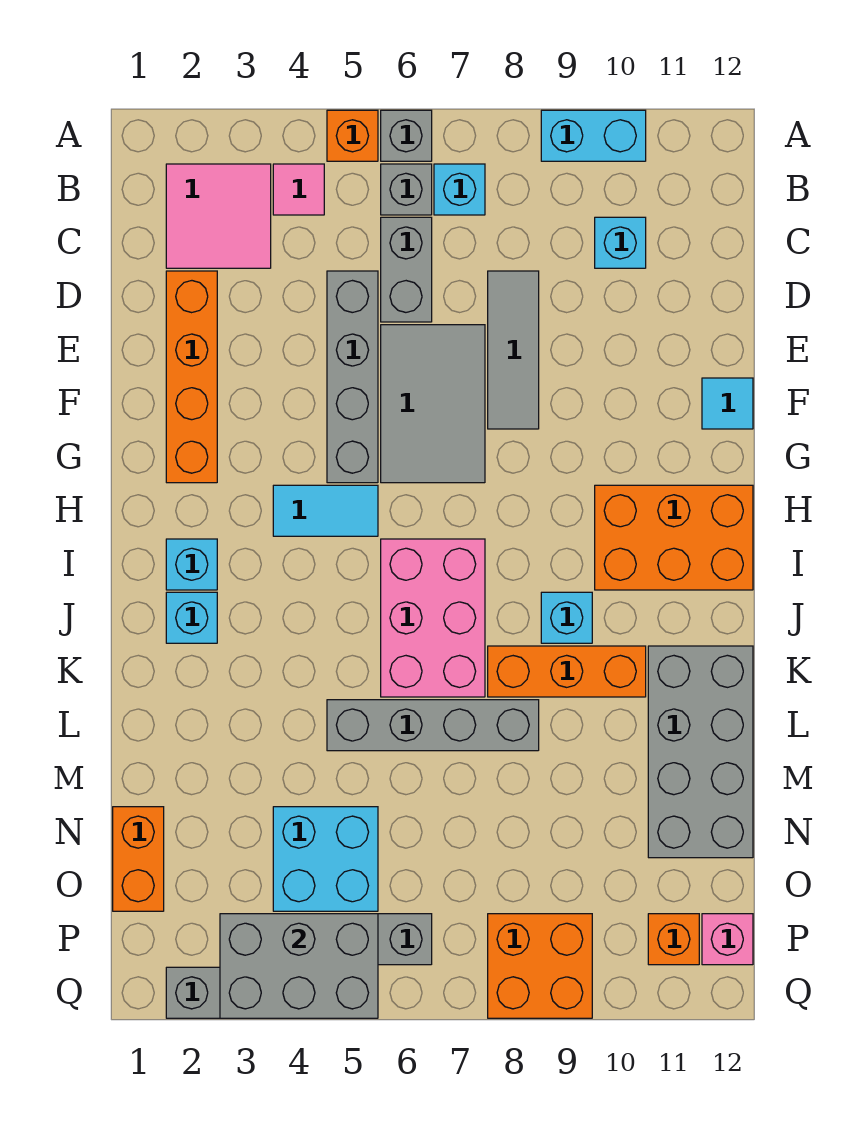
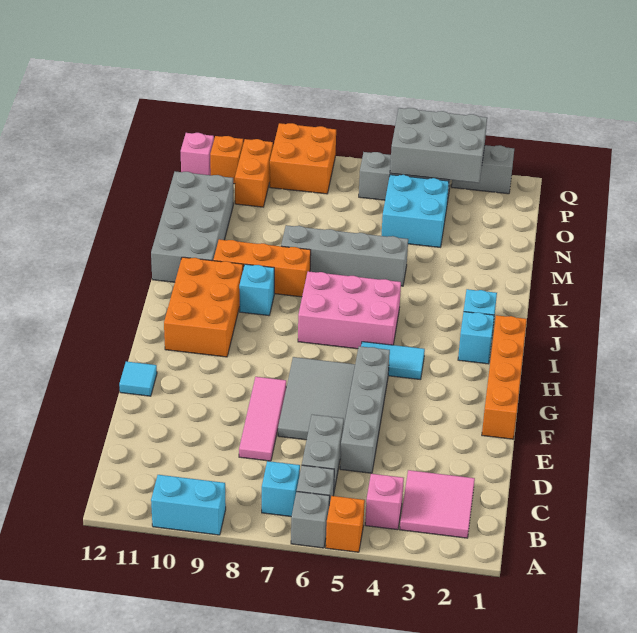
pink tile B4 level 1 -> pink brick B4 level 1
cyan brick C10 level 1 -> none
orange brick D2:G2 level 1 -> orange brick F1:I1 level 1
grey tile D8:F8 level 1 -> pink tile D8:F8 level 1
orange brick H10:I12 level 1 -> orange brick H10:J11 level 1
pink brick I6:K7 level 1 -> pink brick I5:J7 level 1
orange brick N1:O1 level 1 -> orange brick O10:P10 level 1

